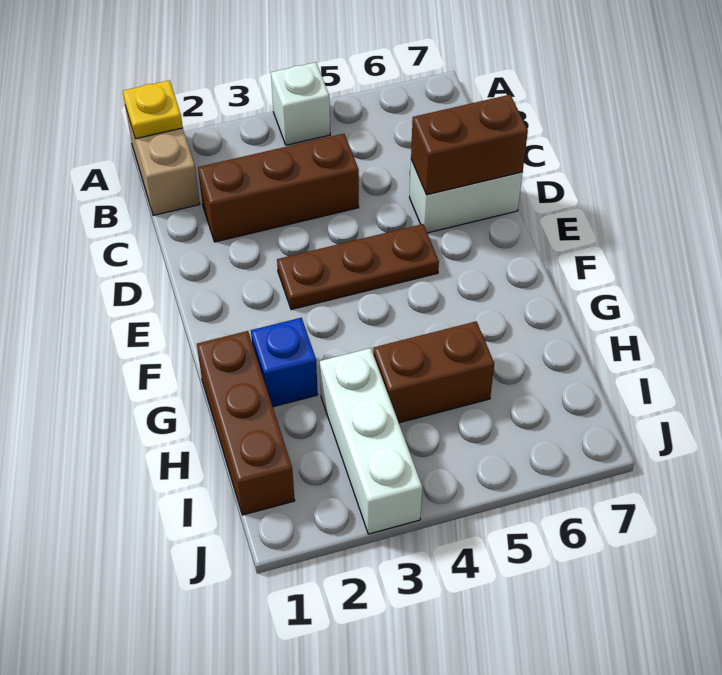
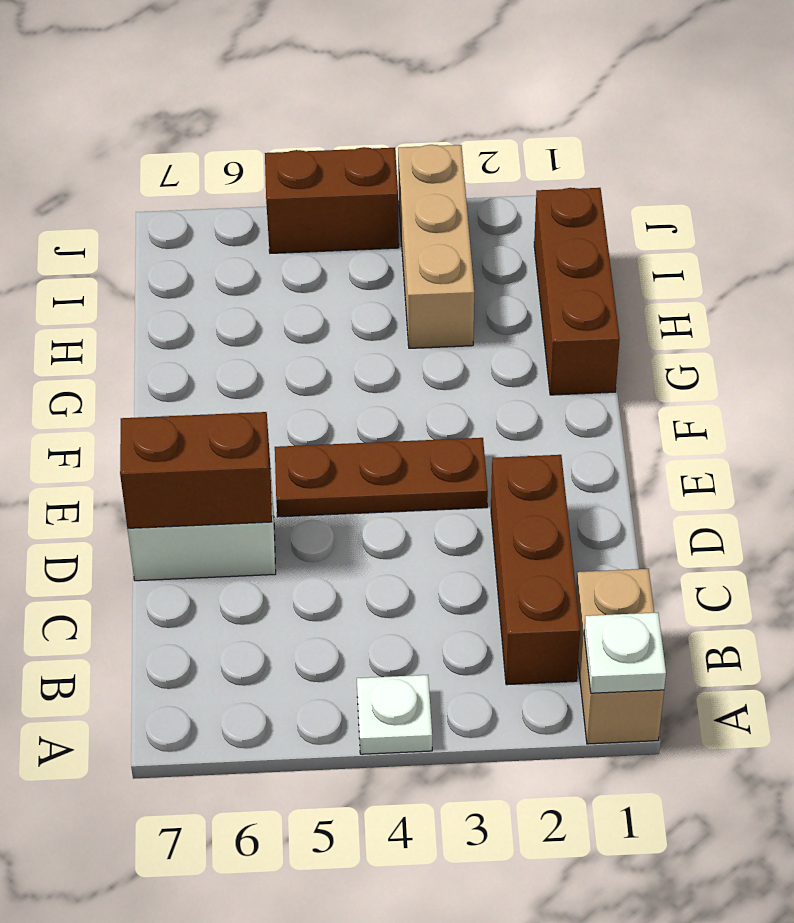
yellow plate A1 level 2 -> white plate A1 level 2
white brick A4 level 1 -> white plate A4 level 1
brown brick C2:C4 level 1 -> brown brick B2:D2 level 1
blue brick G2 level 1 -> none
white brick H3:J3 level 1 -> tan brick H3:J3 level 1
brown brick H4:H5 level 1 -> brown brick J4:J5 level 1

